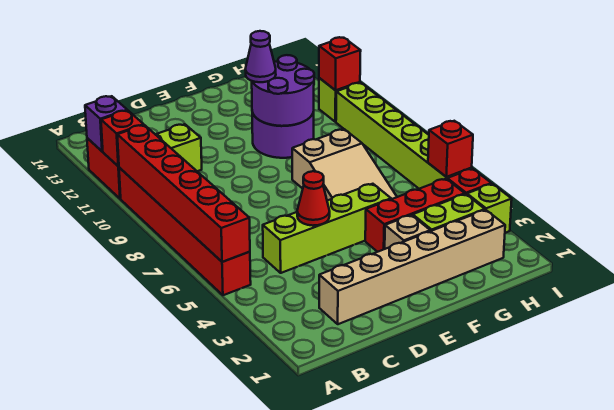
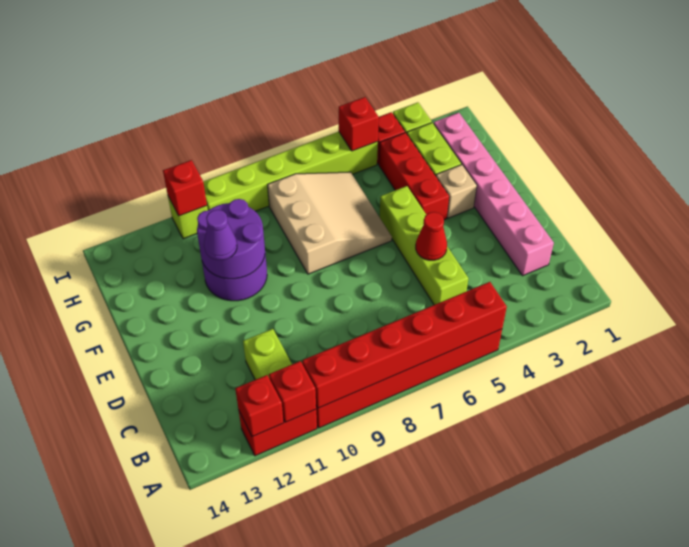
purple brick A12 level 2 -> red brick A12 level 2
tan brick C2:H2 level 1 -> pink brick C2:H2 level 1
tan slope F6:G8 level 1 top 8 -> tan slope F6:H8 level 1 top 8

